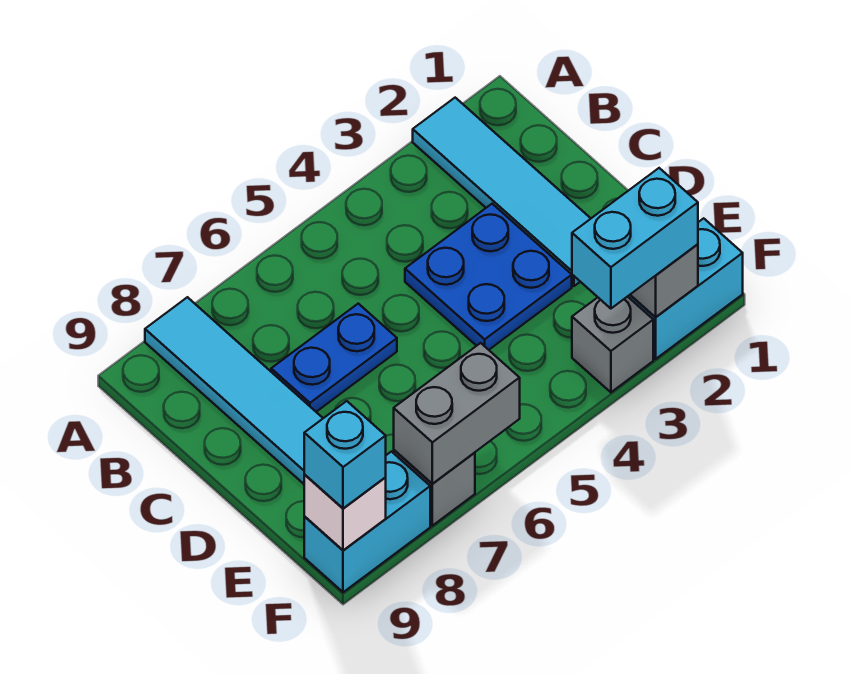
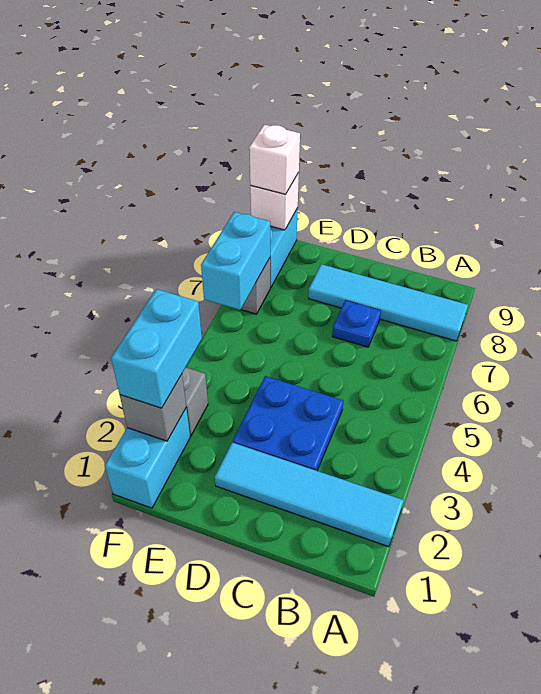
blue plate C6:C7 level 1 -> blue plate C7 level 1
grey brick F6:F7 level 2 -> cyan brick F6:F7 level 2
cyan brick F9 level 3 -> white brick F9 level 3

